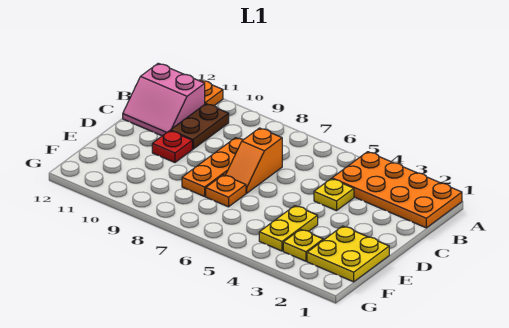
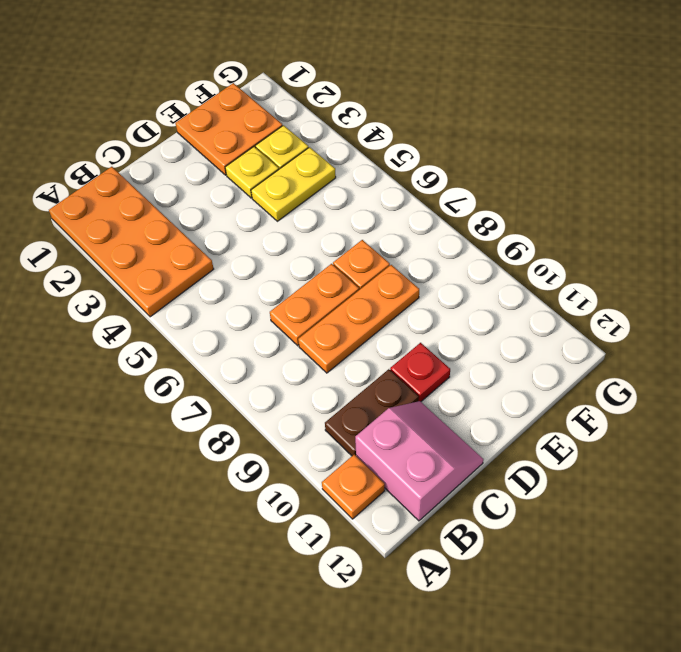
yellow plate C4 level 1 -> yellow plate E3 level 1
orange slope C7:D7 level 1 top C -> orange plate C7:D7 level 1
yellow plate E1:F2 level 1 -> orange plate E1:F2 level 1

